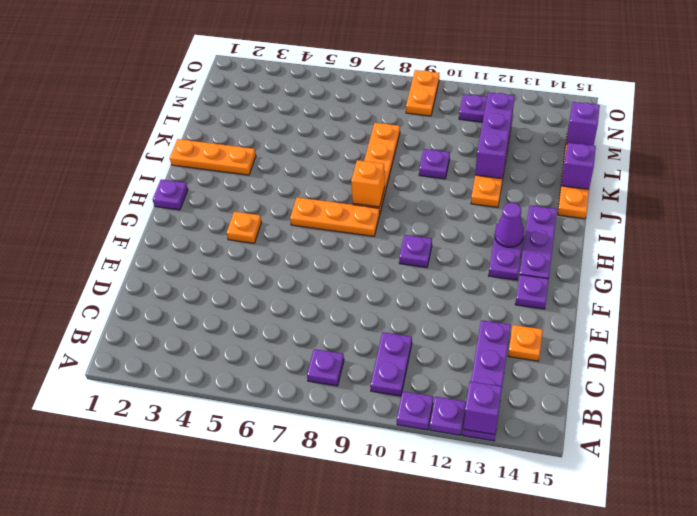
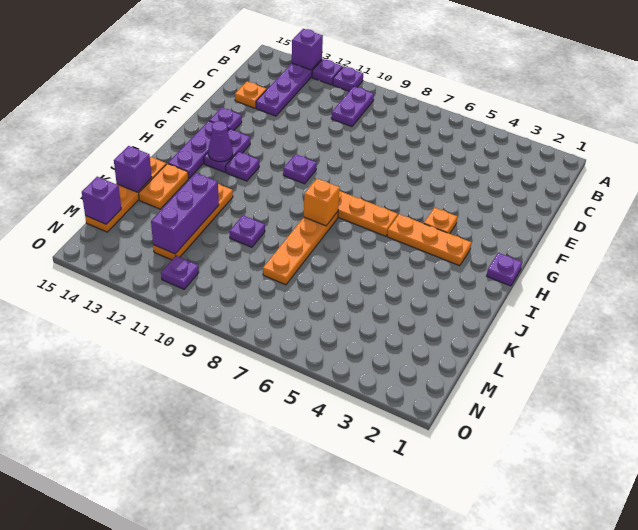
purple plate B8 level 1 -> purple plate H12 level 1
orange plate J1:J3 level 1 -> orange plate H3:H5 level 1
orange plate N9:O9 level 1 -> orange plate J14:K14 level 1

